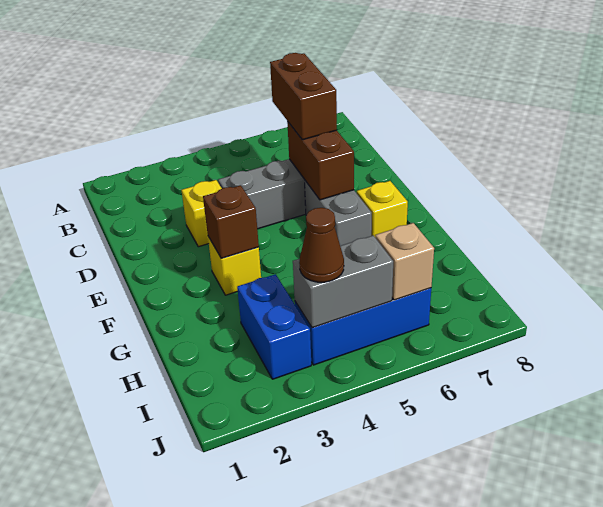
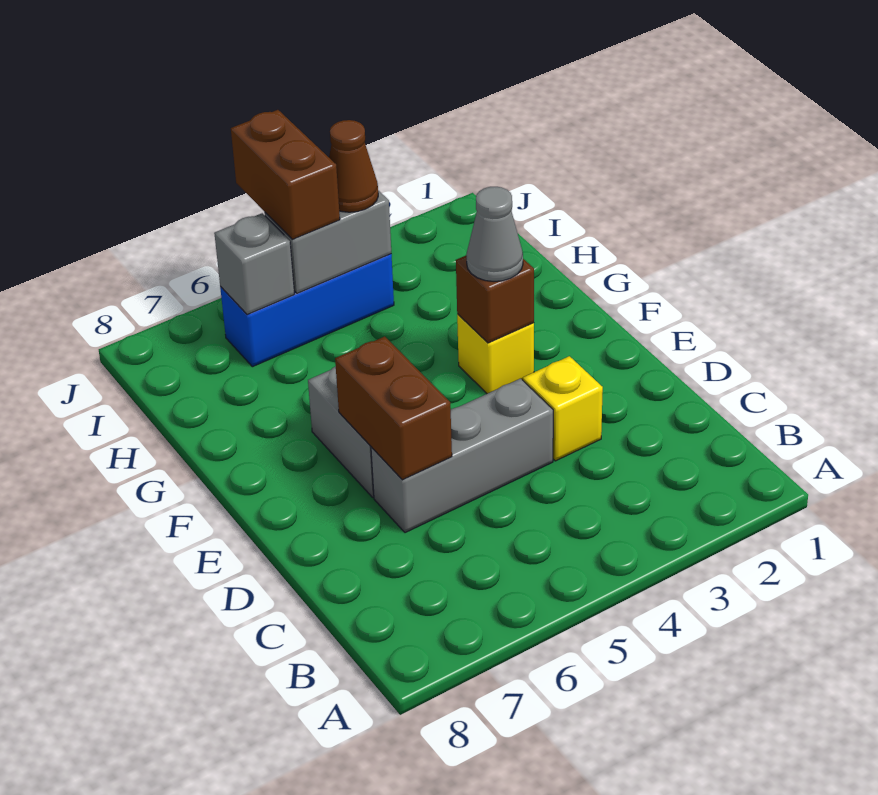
brown brick C6:D6 level 3 -> brown brick I5:J5 level 3
none -> grey cone F3 level 3
yellow brick F7 level 1 -> none
blue brick H3:I3 level 1 -> none
tan brick I6 level 2 -> grey brick I6 level 2

